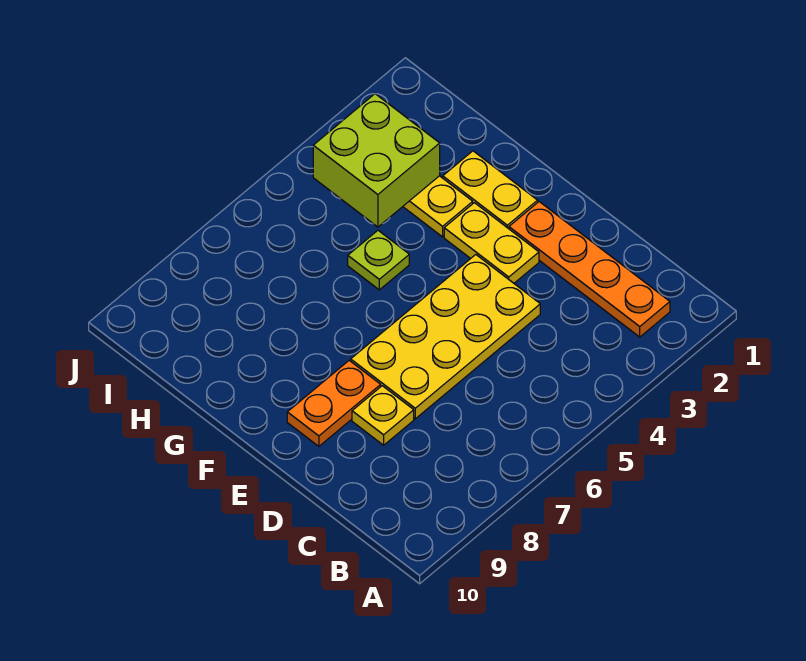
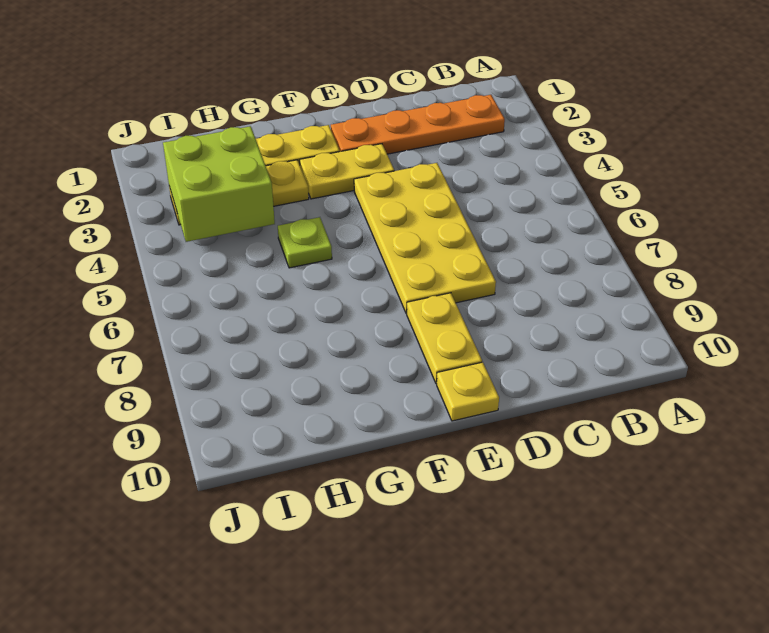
yellow plate D8 level 1 -> yellow plate E10 level 1
orange plate E8:E9 level 1 -> yellow plate E8:E9 level 1

